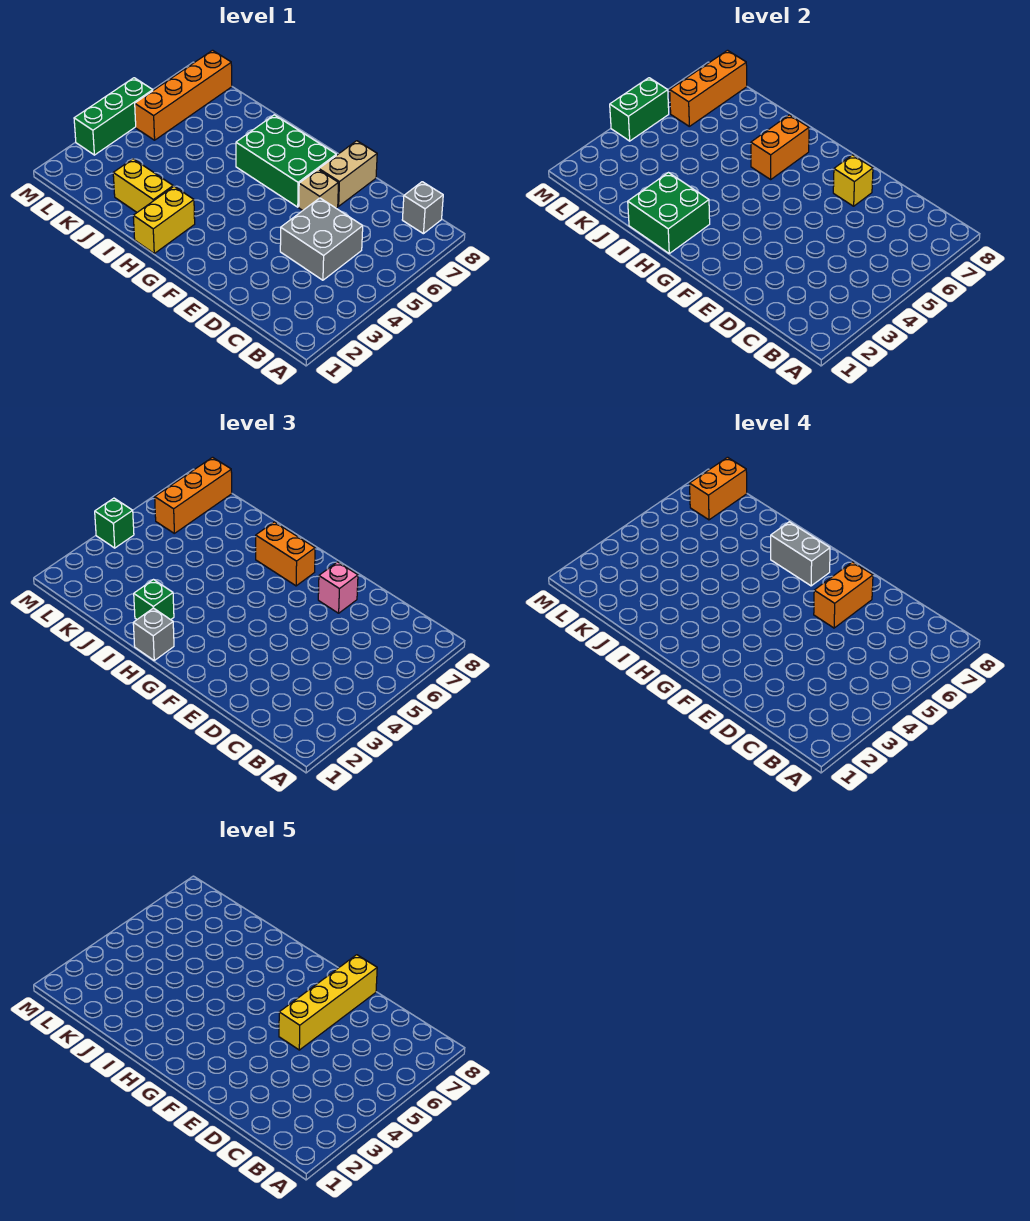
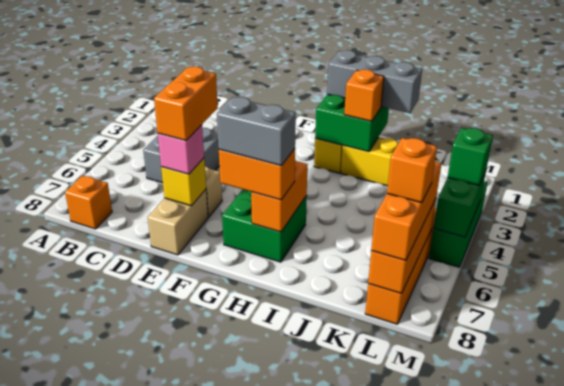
grey brick B8 level 1 -> orange brick B8 level 1
yellow brick E5:E8 level 5 -> none
green brick F6:H7 level 1 -> green brick G6:H7 level 1
grey brick H1 level 3 -> grey brick H1:J1 level 3
green brick I2 level 3 -> orange brick I2 level 3
orange brick L7:L8 level 4 -> orange brick L7 level 4

